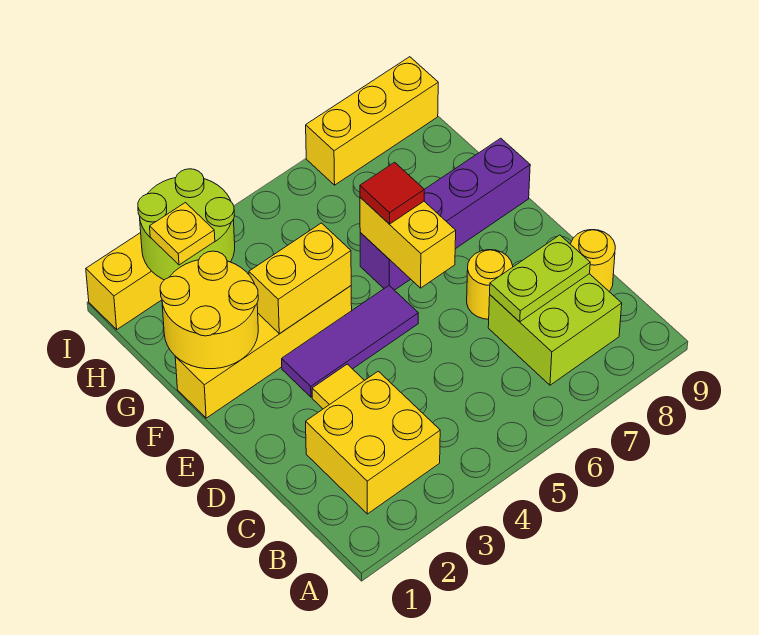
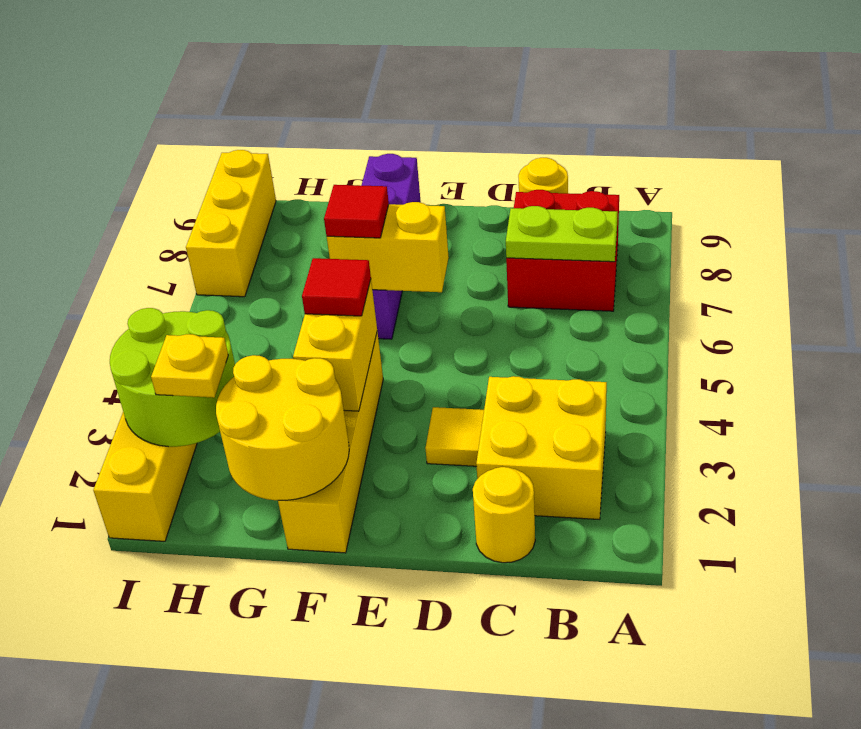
lime brick B7:C8 level 1 -> red brick B7:C8 level 1
lime plate C7:C8 level 2 -> lime plate B7:C7 level 2
yellow round brick D7 level 1 -> yellow round brick C1 level 1
purple tile E3:E5 level 1 -> none
none -> red tile F4 level 3

